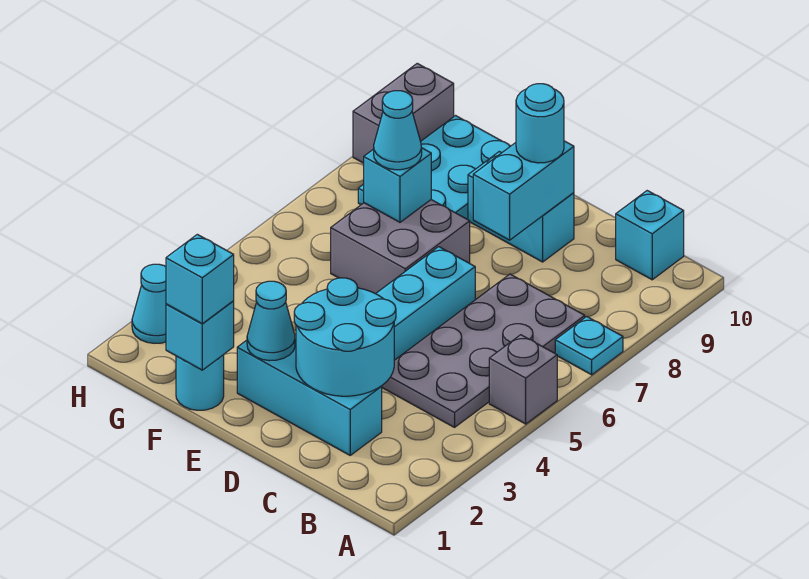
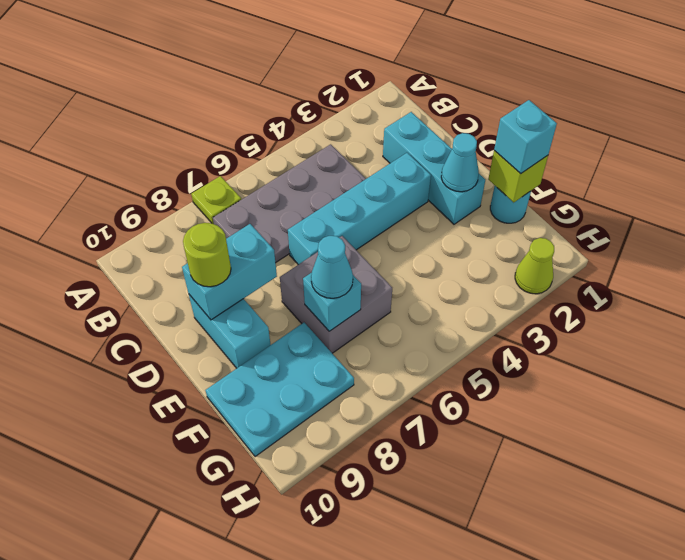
grey brick A5 level 1 -> none
cyan plate A7 level 1 -> lime plate A7 level 1
cyan brick B10 level 1 -> none
cyan round brick C2:D3 level 2 -> none
cyan round brick D9 level 3 -> lime round brick D9 level 3
cyan brick F1 level 2 -> lime brick F1 level 2
cyan cone H2 level 1 -> lime cone H2 level 1
grey brick H9:H10 level 1 -> none

